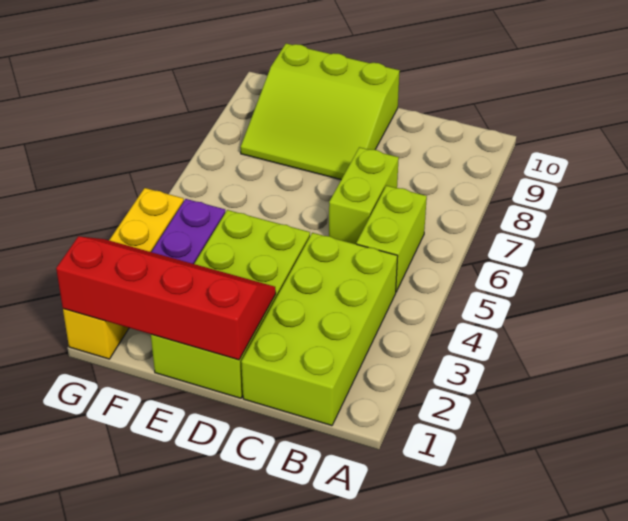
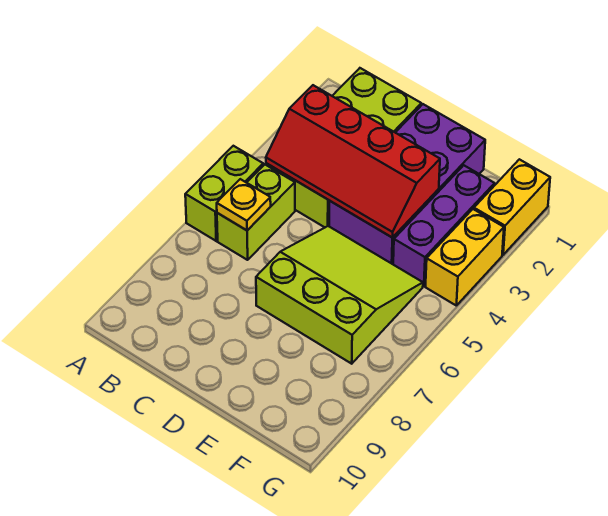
none -> yellow plate B6 level 2
lime brick C6:C7 level 1 -> lime brick A5:A6 level 1
lime brick D1:E4 level 1 -> purple brick D1:E4 level 1
red slope D1:G2 level 2 top 1 -> red slope B3:E4 level 2 top 3
lime slope D8:F10 level 1 top 10 -> lime slope D5:F7 level 1 top 7

